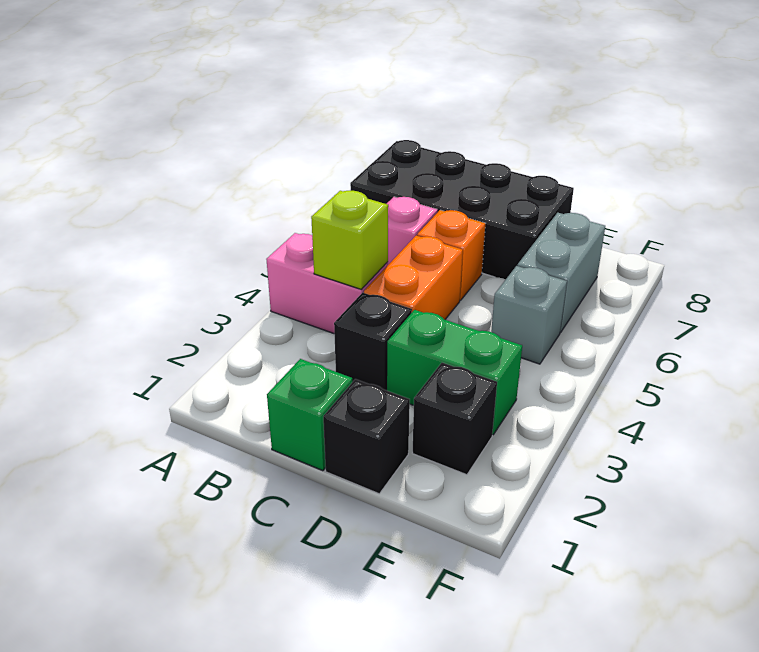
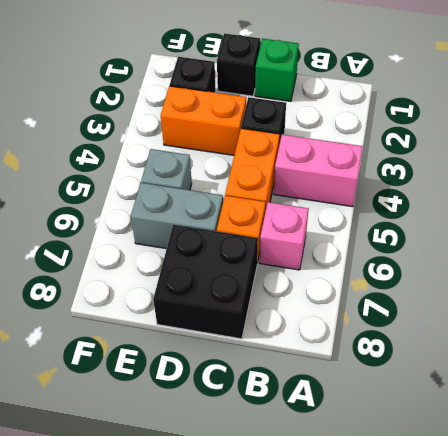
black brick A7:D8 level 1 -> black brick C7:D8 level 1
lime brick B4 level 2 -> none
green brick D3:E3 level 1 -> orange brick D3:E3 level 1
grey brick E6:E7 level 1 -> grey brick D6:E6 level 1

